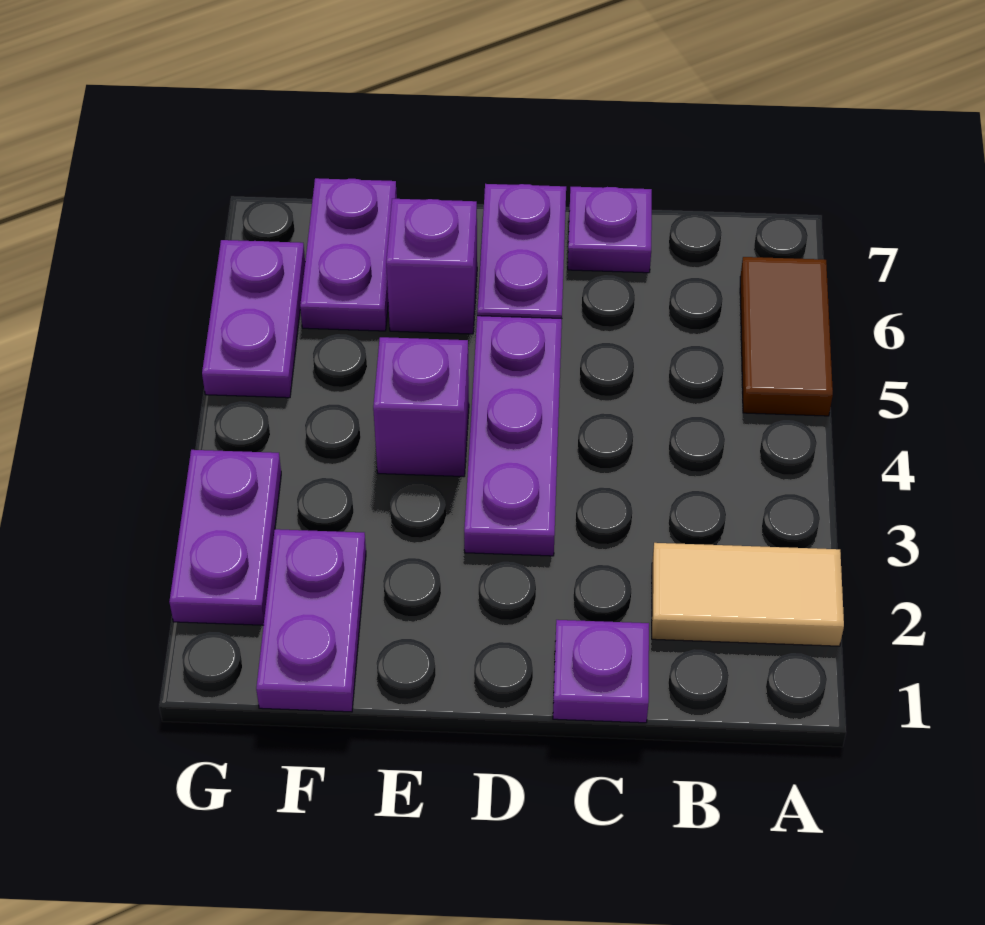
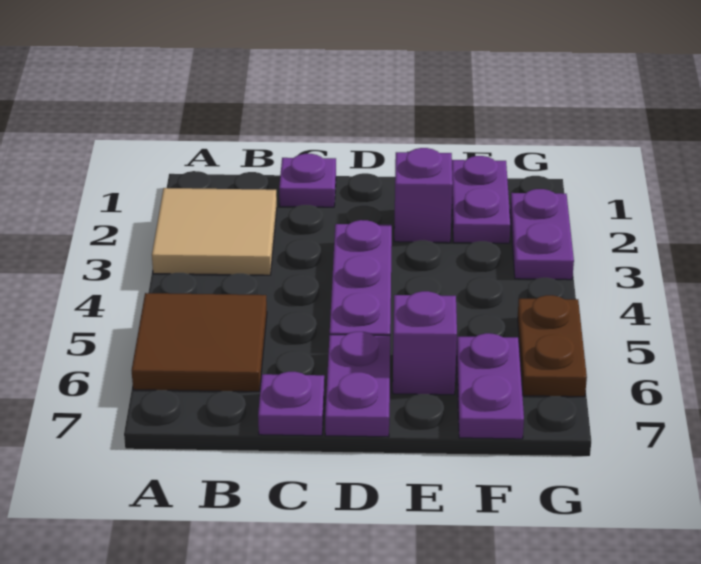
tan tile A2:B2 level 1 -> tan tile A2:B3 level 1
brown tile A5:A6 level 1 -> brown tile A5:B6 level 1
purple brick E4 level 1 -> purple brick E2 level 1
purple plate G5:G6 level 1 -> brown plate G5:G6 level 1

